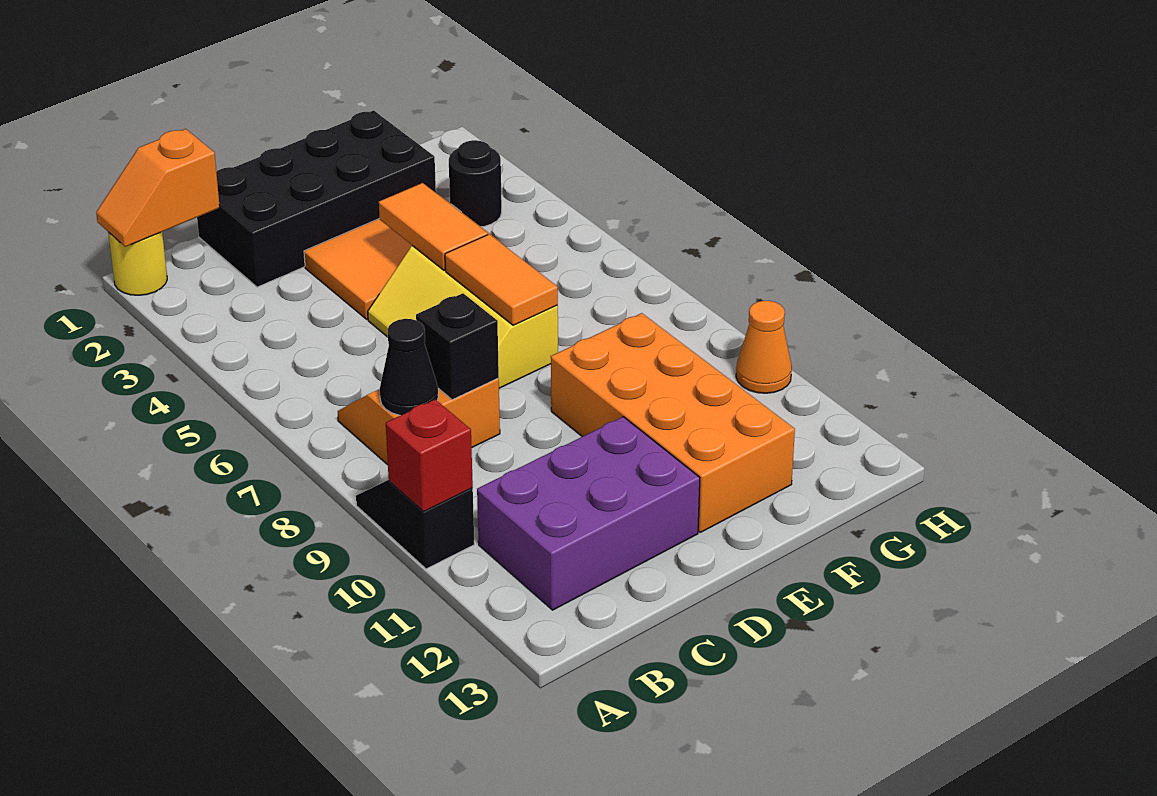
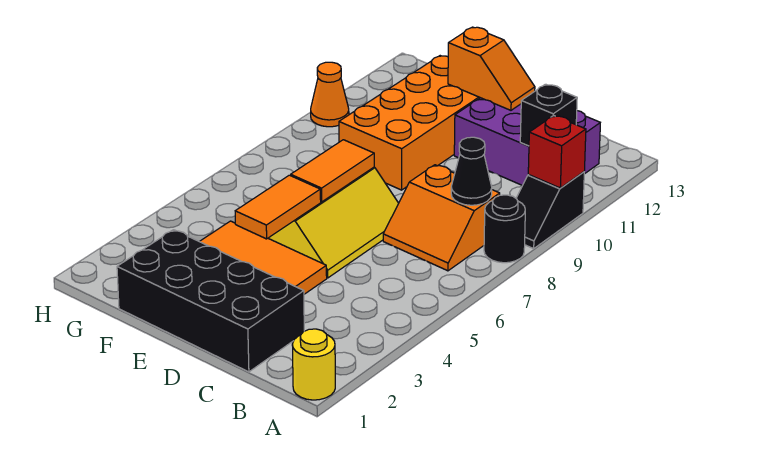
orange slope A1:B1 level 2 top B -> orange slope D12:E12 level 2 top E
black brick C8 level 2 -> black brick B11 level 2
black round brick G3 level 1 -> black round brick A8 level 1

